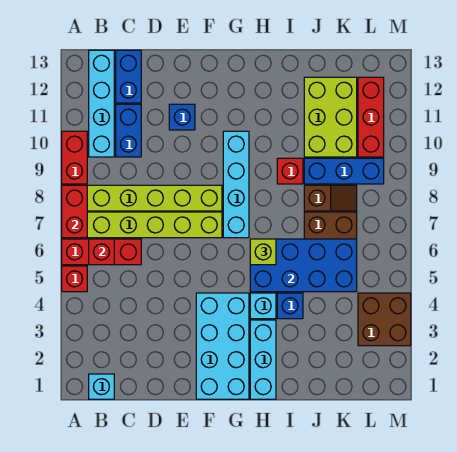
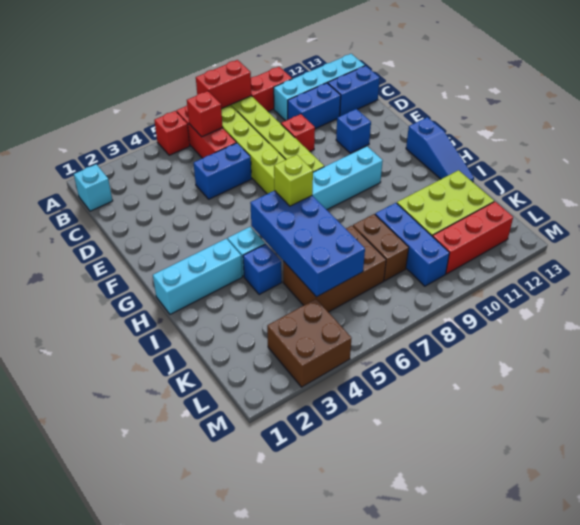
none -> blue brick D5:D6 level 1
cyan brick F1:G4 level 1 -> none
none -> blue slope G13:I13 level 1 top G
red brick I9 level 1 -> red brick D9 level 1
brown slope J8:K8 level 1 top J -> brown brick J8:K8 level 1

